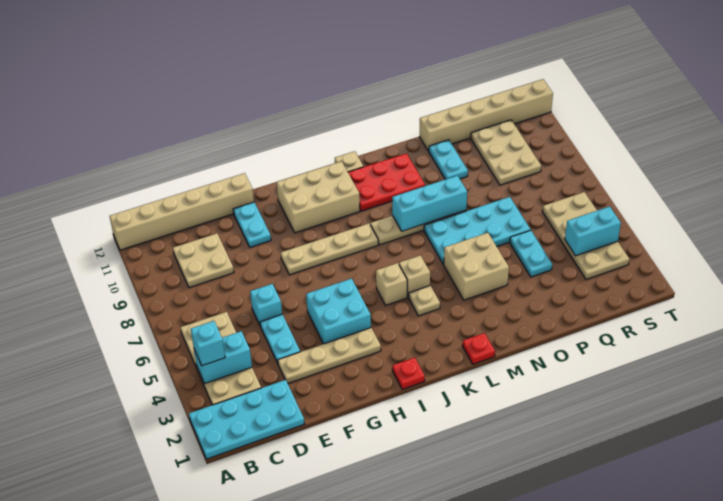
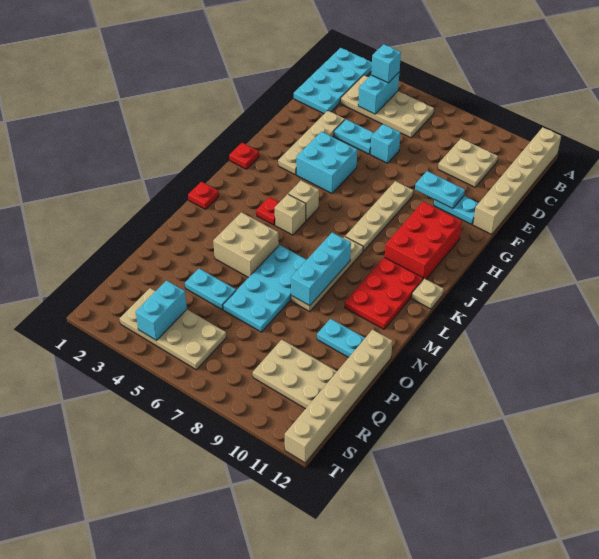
none -> cyan plate F9:F10 level 2
tan brick H10:J11 level 1 -> red brick H10:J11 level 1
tan plate K4 level 1 -> red plate K4 level 1

